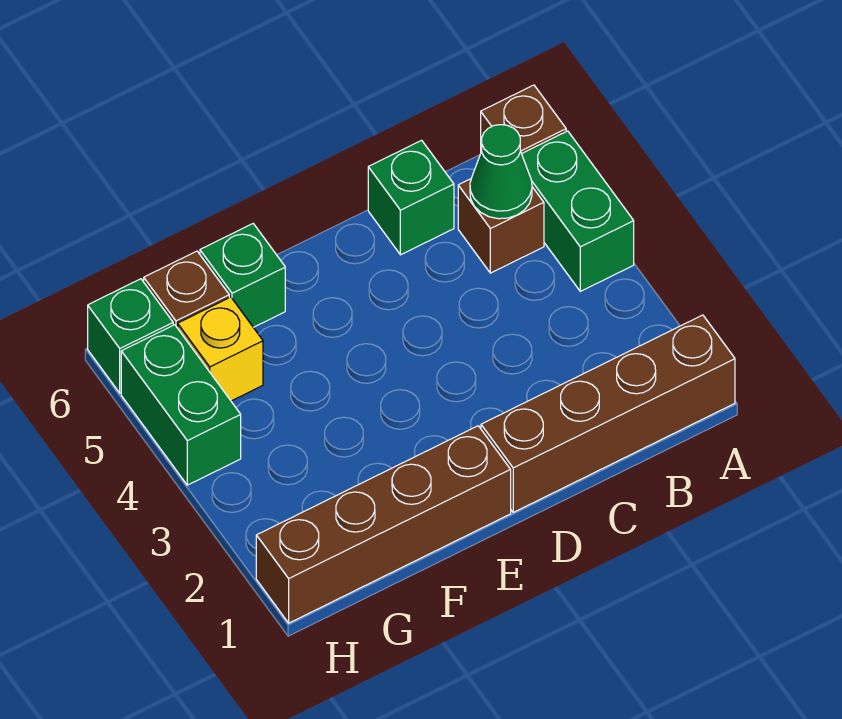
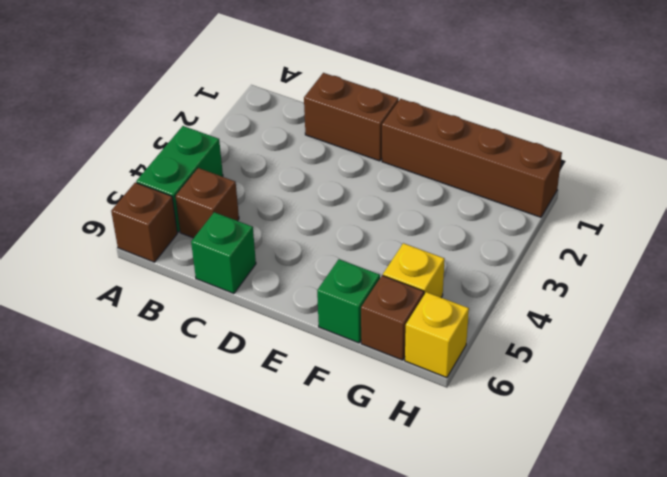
brown brick A1:D1 level 1 -> brown brick C1:D1 level 1
green cone B5 level 2 -> none
green brick H4:H5 level 1 -> none
green brick H6 level 1 -> yellow brick H6 level 1

